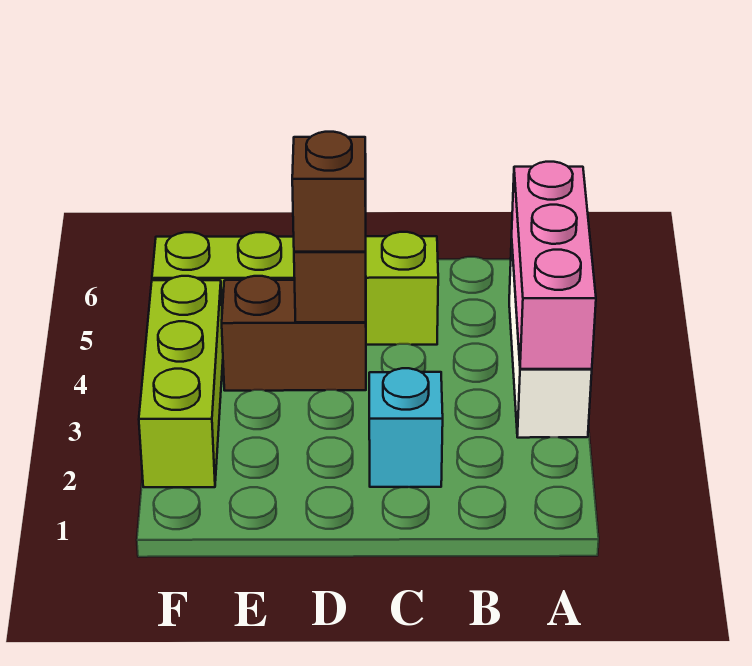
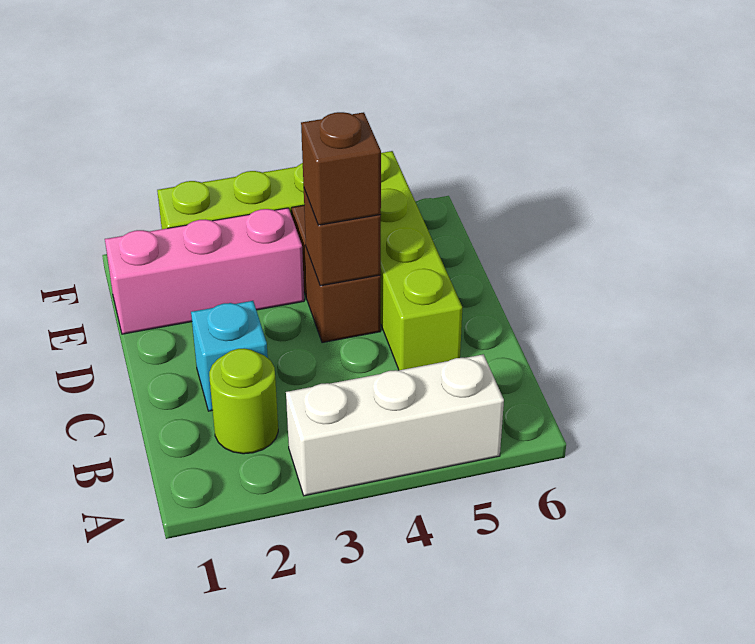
pink brick A3:A5 level 2 -> pink brick E1:E3 level 1
none -> lime round brick B2 level 1

